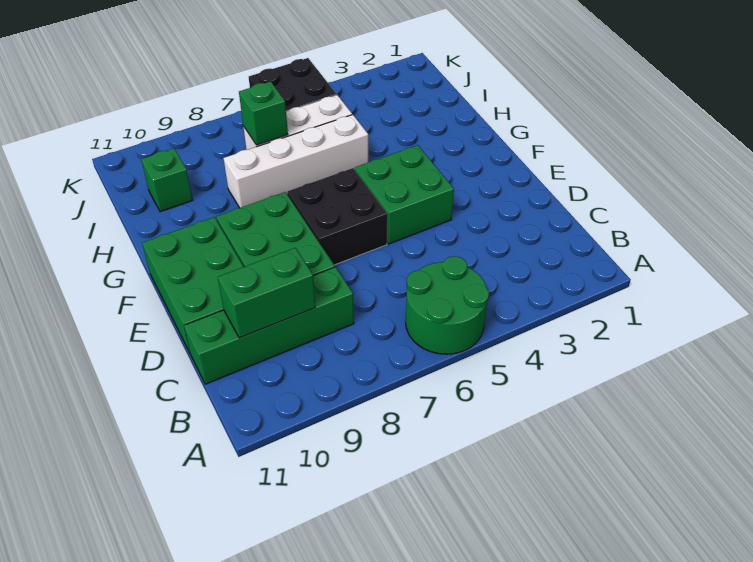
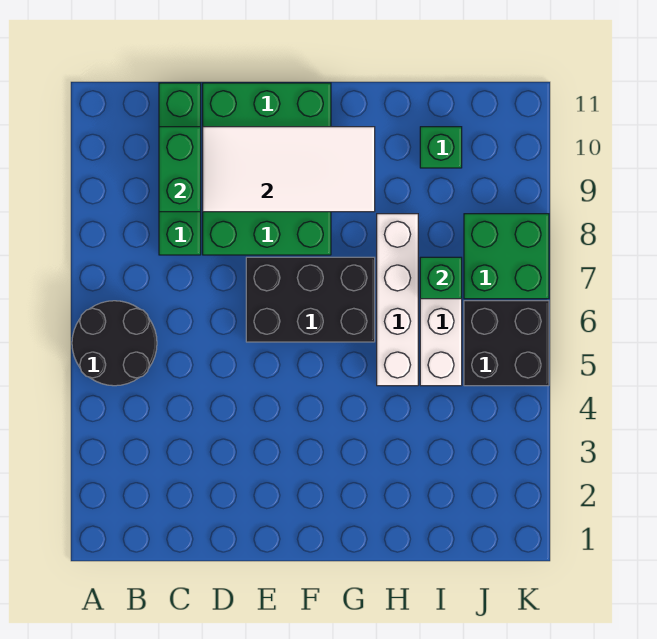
green round brick A5:B6 level 1 -> black round brick A5:B6 level 1
none -> white tile D9:G10 level 2
green brick E4:F5 level 1 -> green brick J7:K8 level 1
black brick E6:F7 level 1 -> black brick E6:G7 level 1

